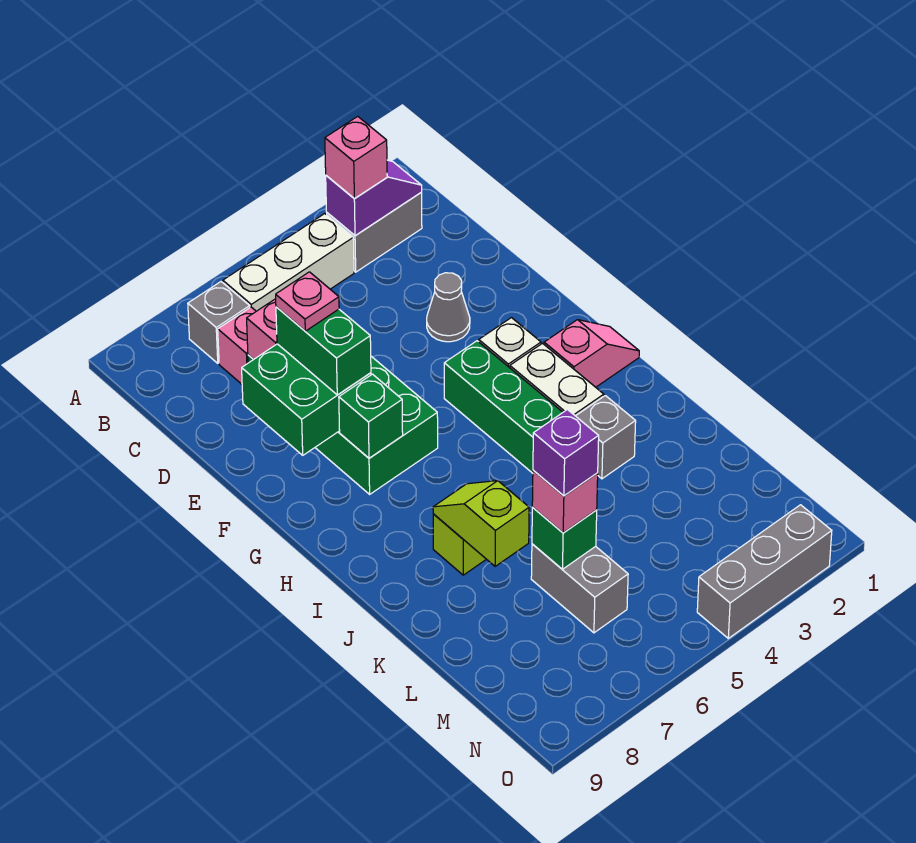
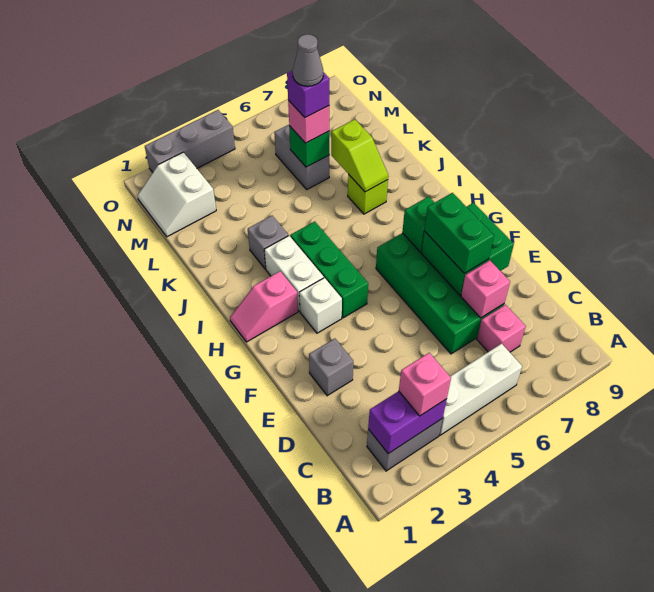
purple slope B2:B3 level 2 top 3 -> purple brick B2:B3 level 2
grey brick B7 level 1 -> grey brick E2 level 1
grey cone E3 level 1 -> grey cone L6 level 5
pink plate E7 level 4 -> none
none -> white slope M1:N2 level 1 top 2

